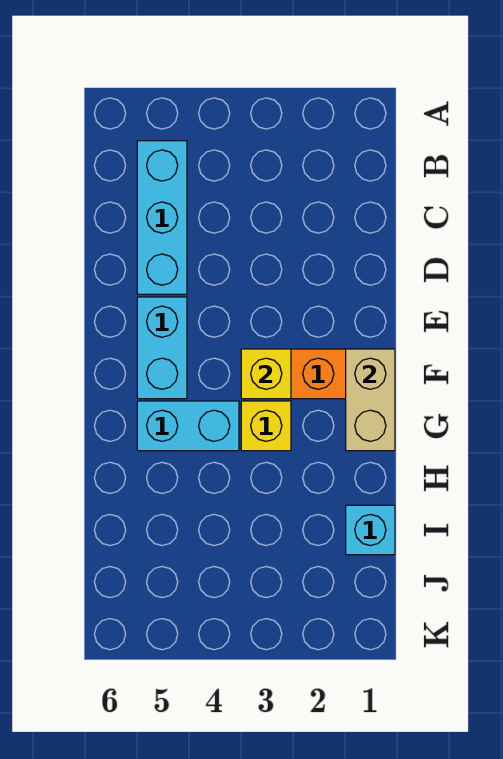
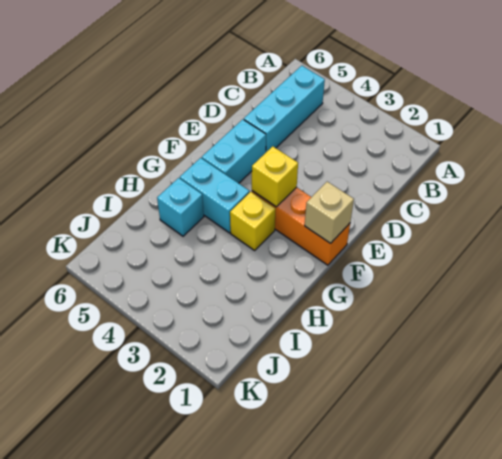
tan brick F1:G1 level 2 -> tan brick F1 level 2
cyan brick I1 level 1 -> cyan brick H5 level 1

